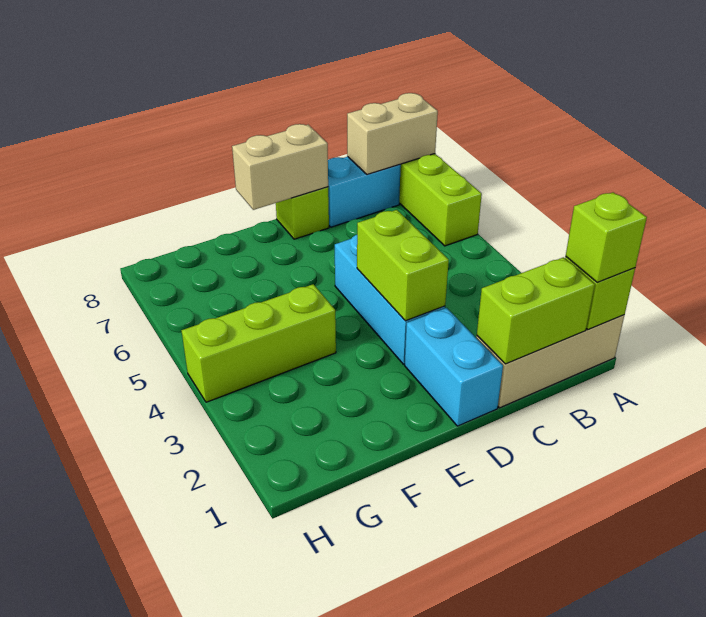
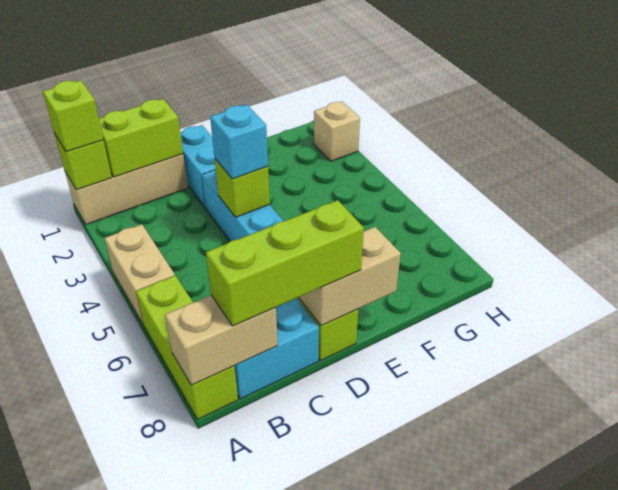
none -> tan brick A4:A5 level 1
lime brick D3:D4 level 2 -> lime brick D4 level 2
none -> cyan brick D4 level 3
lime brick F4:H4 level 1 -> lime brick B8:D8 level 3
none -> tan brick H2 level 1

